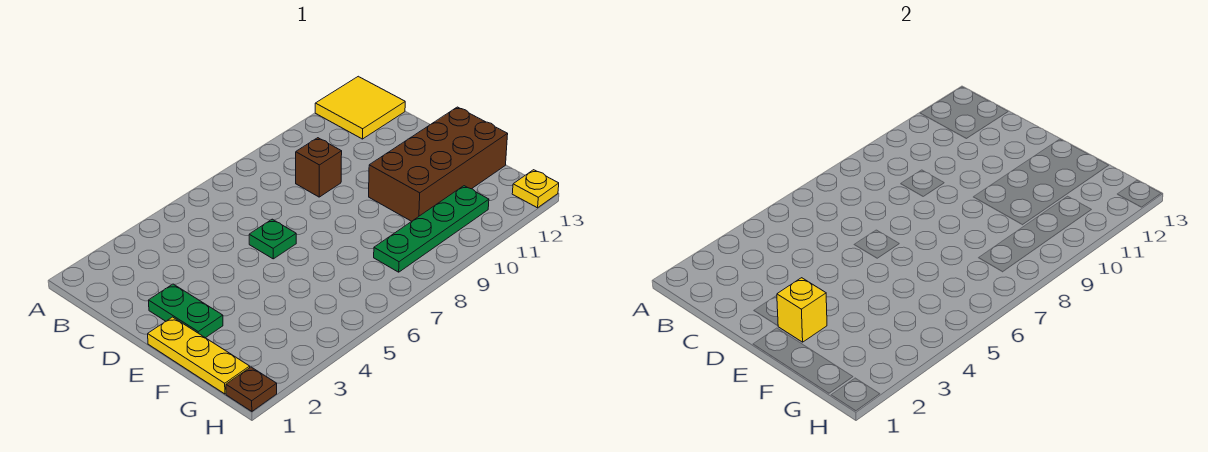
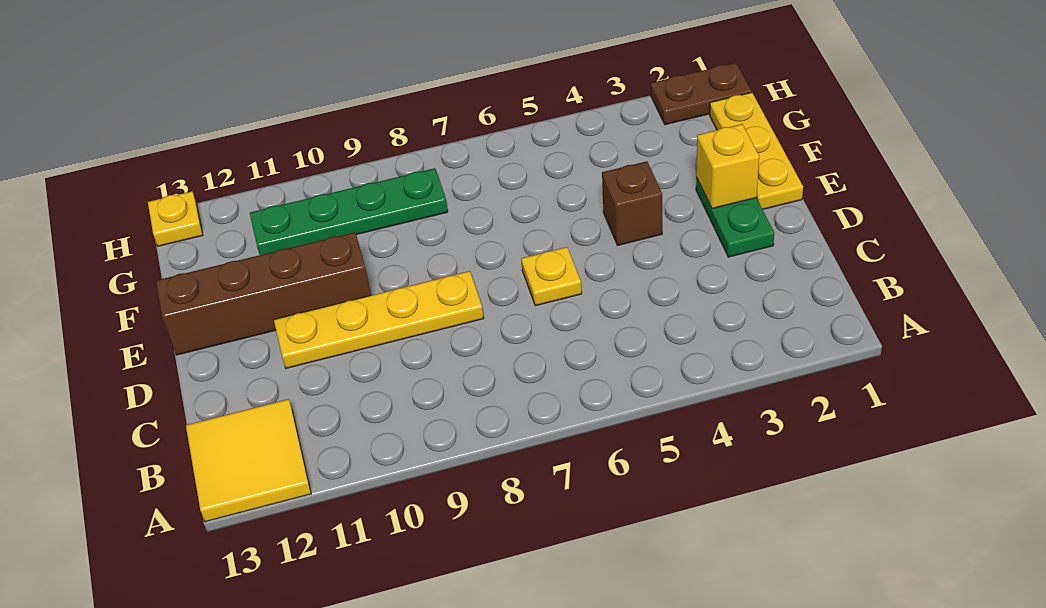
brown brick C9 level 1 -> brown brick E4 level 1
green plate D6 level 1 -> yellow plate D6 level 1
none -> yellow plate D8:D11 level 1
brown brick E10:F13 level 1 -> brown brick E10:E13 level 1
brown plate H1 level 1 -> brown plate H1:H2 level 1

